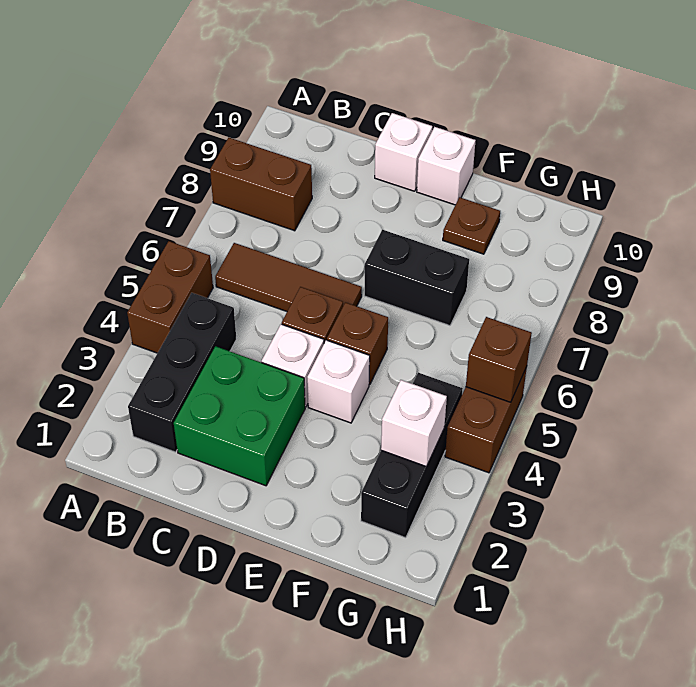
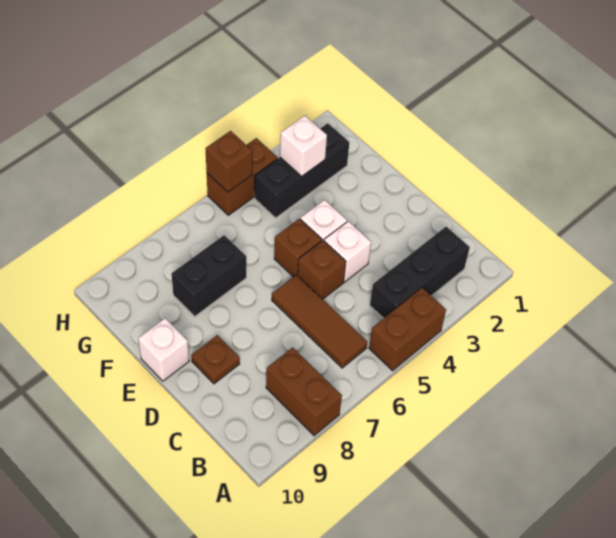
green brick C2:D3 level 1 -> none
white brick D10 level 1 -> none
black brick E7:F7 level 1 -> black brick F7:F8 level 1
brown plate F9 level 1 -> brown plate D9 level 1

